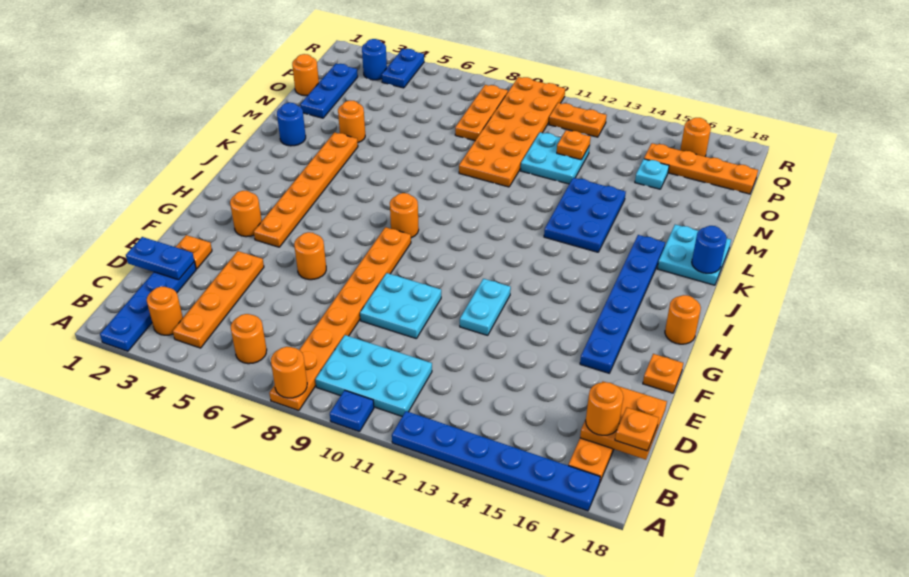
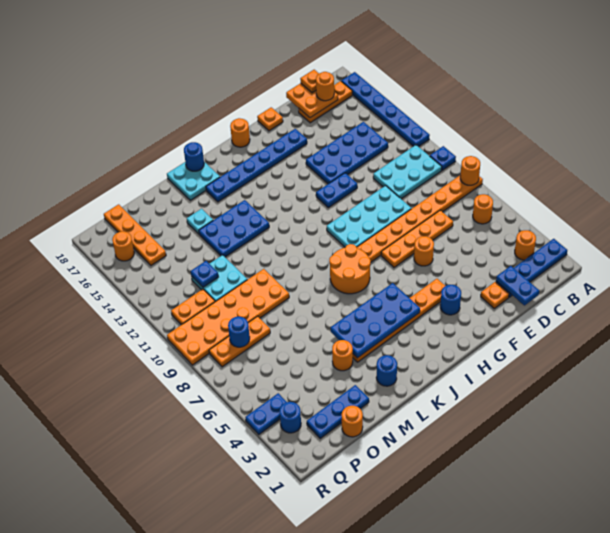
orange plate B4:E4 level 1 -> orange plate D7:G7 level 1
cyan plate B9:C11 level 1 -> cyan plate B10:D11 level 1
none -> blue plate C13:F14 level 1
cyan plate E9:F10 level 1 -> cyan plate E9:H10 level 1
cyan plate F12:G12 level 1 -> blue plate F12:G12 level 1
orange round brick G3 level 1 -> blue round brick G3 level 1
none -> blue plate I4:L5 level 2
orange round brick I8 level 1 -> orange round brick I7:J8 level 1
orange plate O12 level 2 -> blue plate O12 level 2
cyan plate O15 level 1 -> cyan plate M15 level 1
none -> blue round brick P8 level 2
orange plate Q11:Q12 level 1 -> orange plate P11:Q11 level 1

